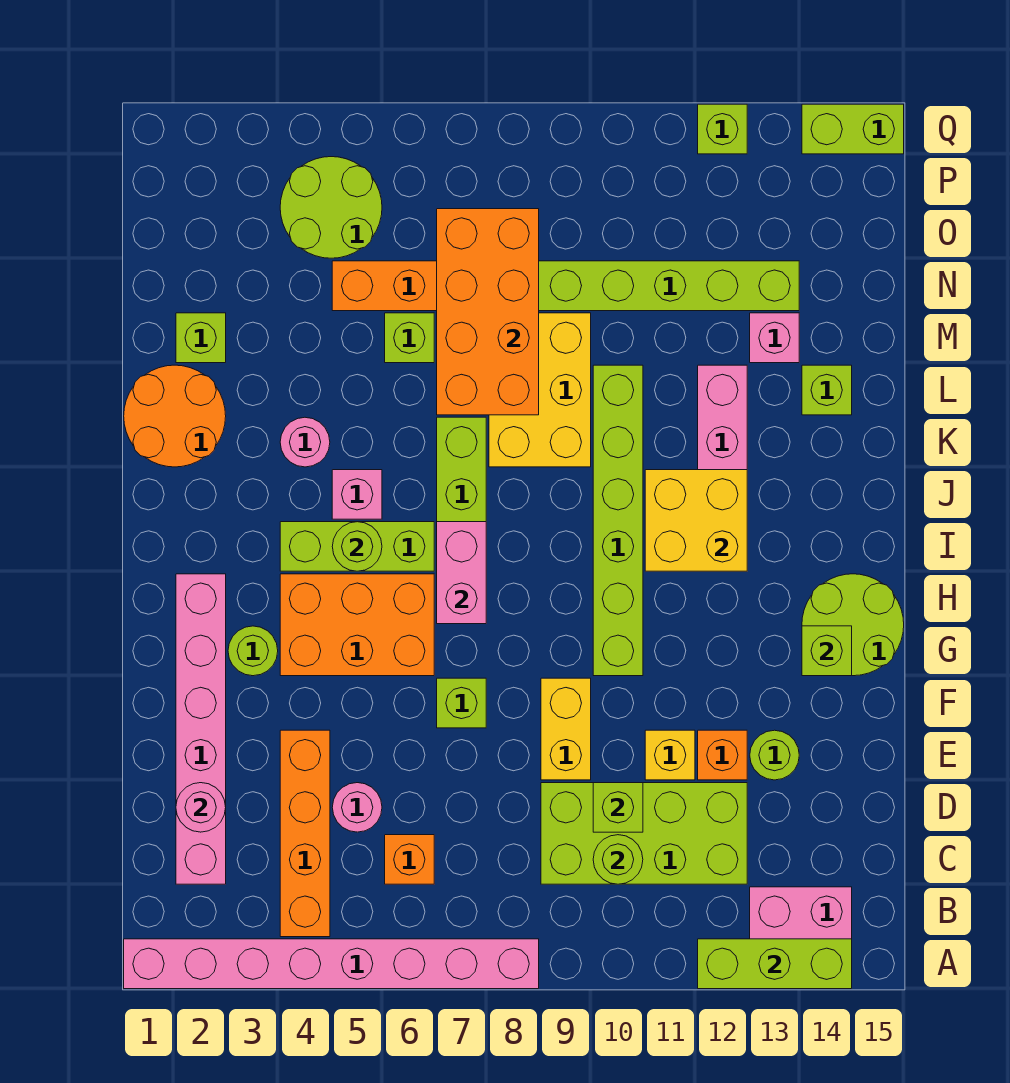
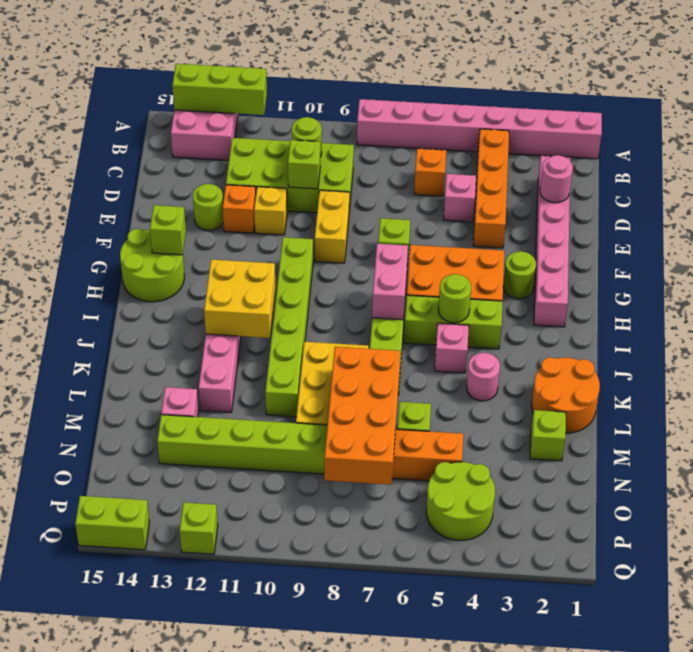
pink round brick D5 level 1 -> pink brick D5 level 1
lime brick L14 level 1 -> none

